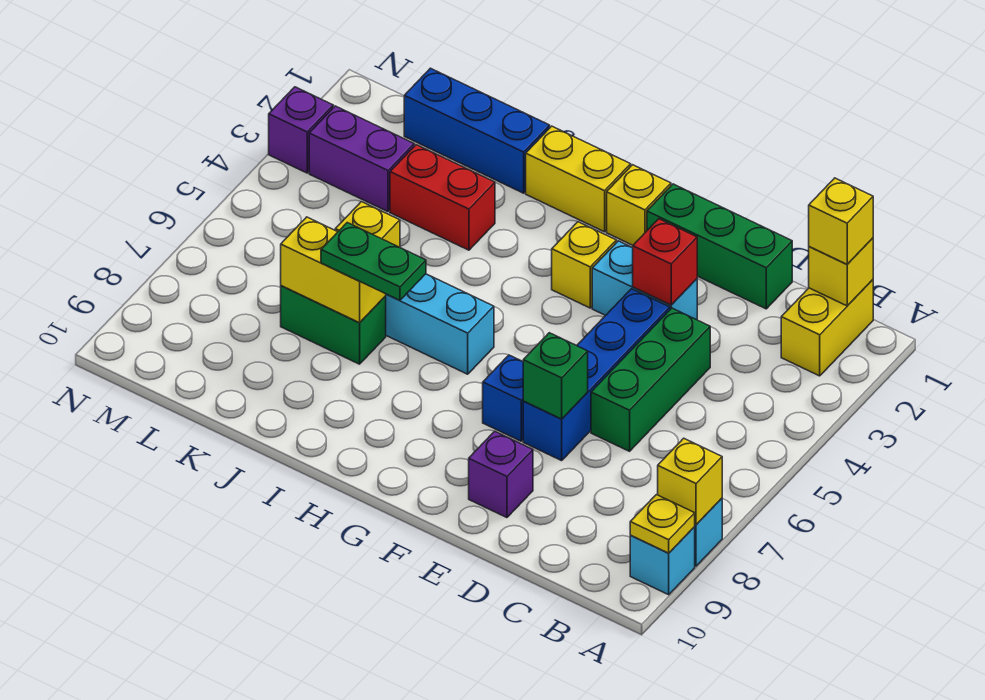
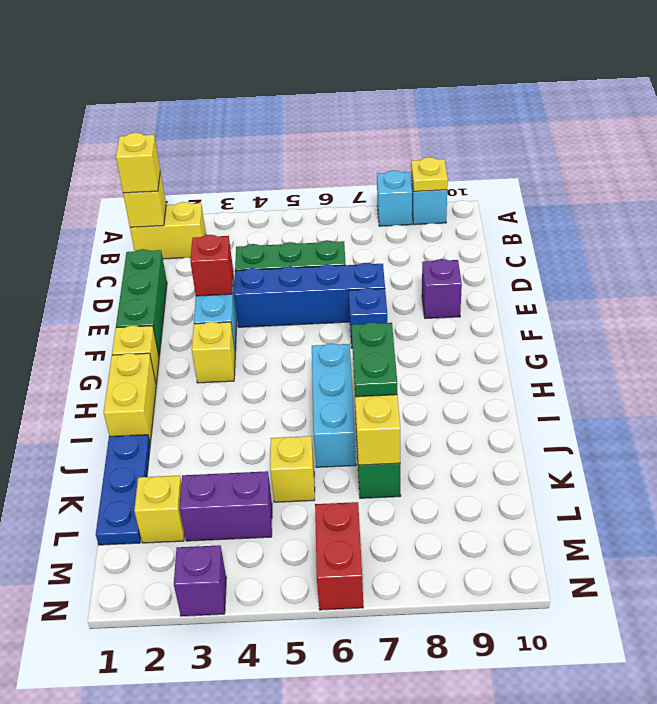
yellow brick A8 level 2 -> yellow brick L2 level 1
green brick E7 level 2 -> none
blue brick J1:L1 level 1 -> blue plate J1:L1 level 1
red brick J3:K3 level 1 -> red brick M6:N6 level 1
purple brick L3:M3 level 1 -> purple brick L3:L4 level 1

